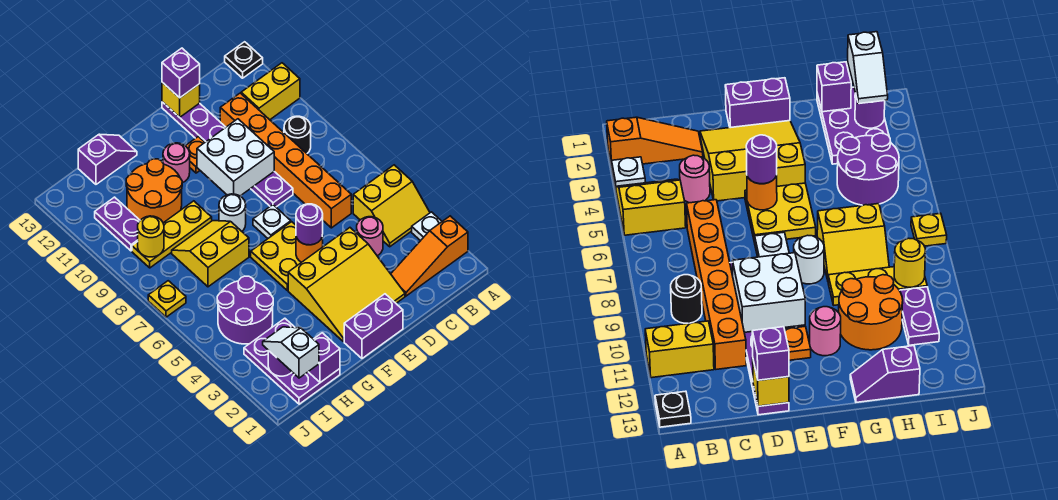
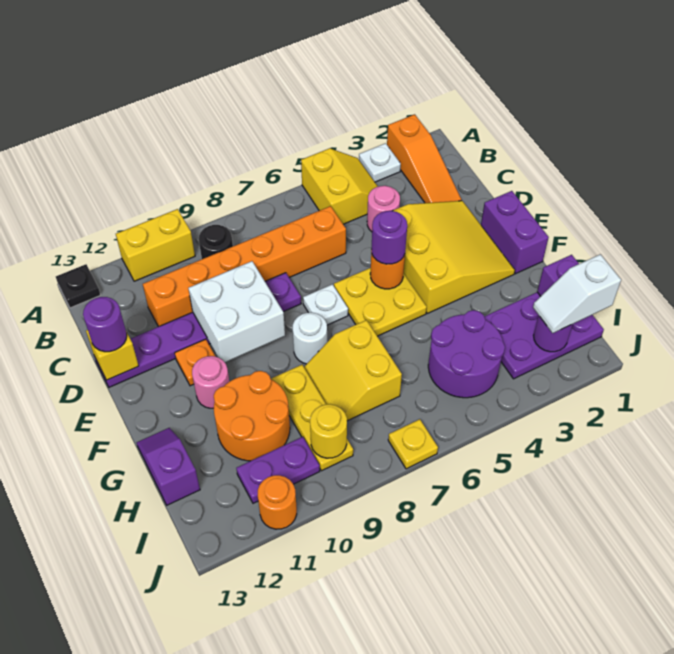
yellow brick A11:B11 level 1 -> yellow brick A10:A11 level 1
purple brick D13 level 3 -> purple round brick D13 level 3
none -> orange round brick J11 level 1

